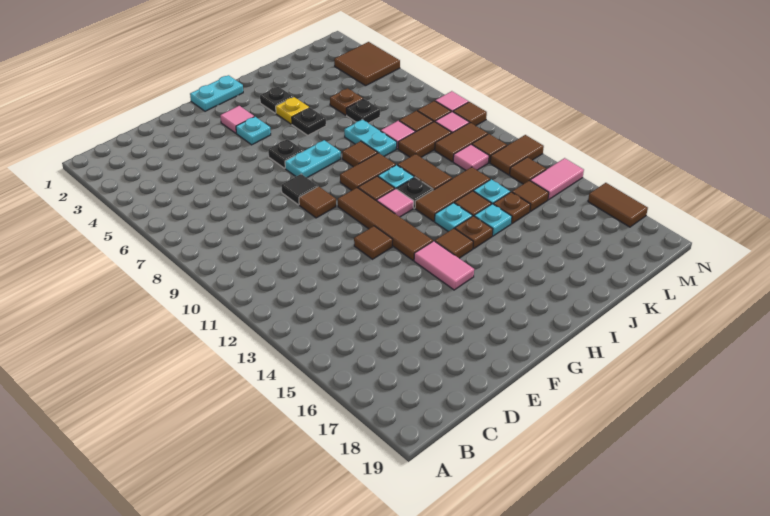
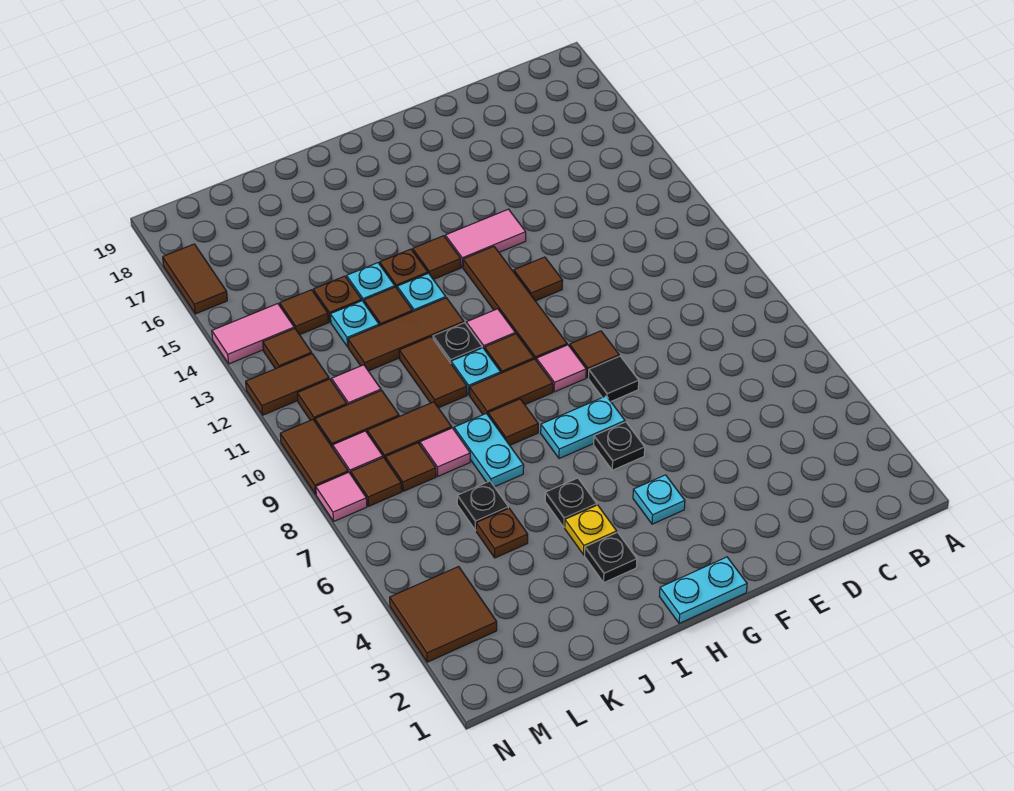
pink tile G3 level 1 -> pink tile G9 level 1
pink tile G14:G15 level 1 -> pink tile F14:G14 level 1
brown tile N9 level 1 -> brown tile N9:N10 level 1

